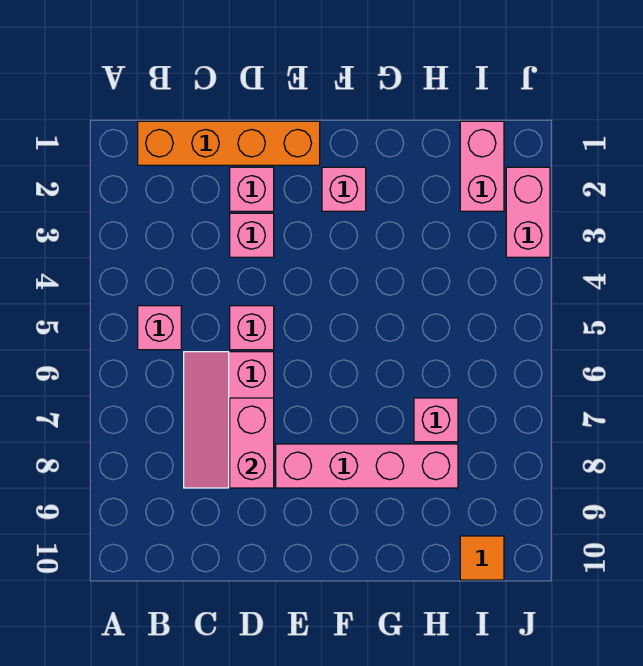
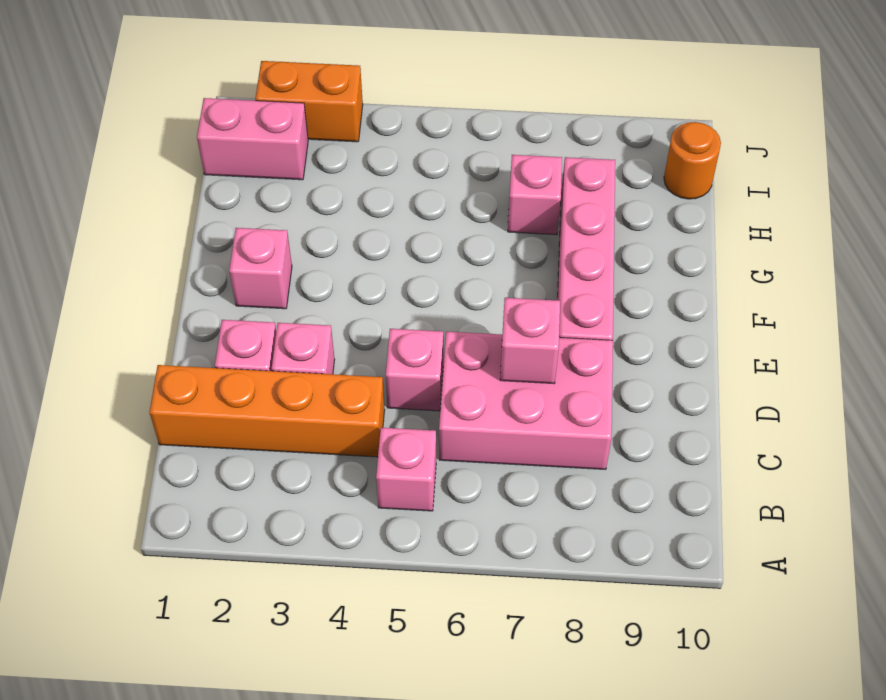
orange brick B1:E1 level 1 -> orange brick C1:C4 level 1
pink slope C6:D8 level 1 top D -> pink brick C6:D8 level 1
pink brick D7:D8 level 2 -> pink brick D7 level 2
orange tile I10 level 1 -> orange round brick I10 level 1
pink brick J2:J3 level 1 -> orange brick J2:J3 level 1

